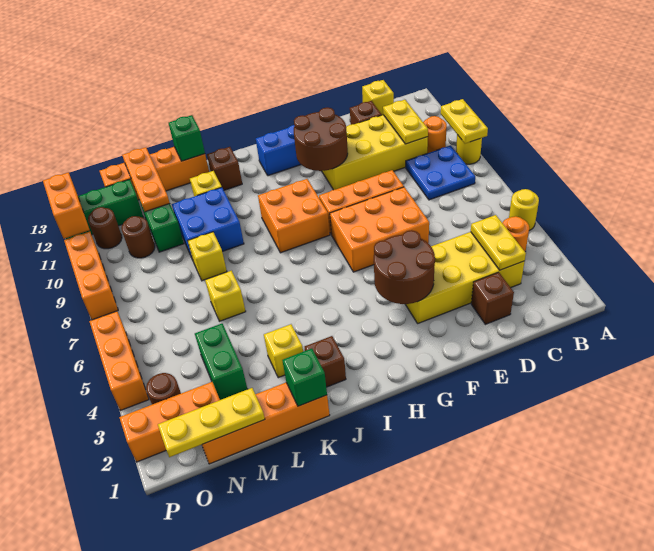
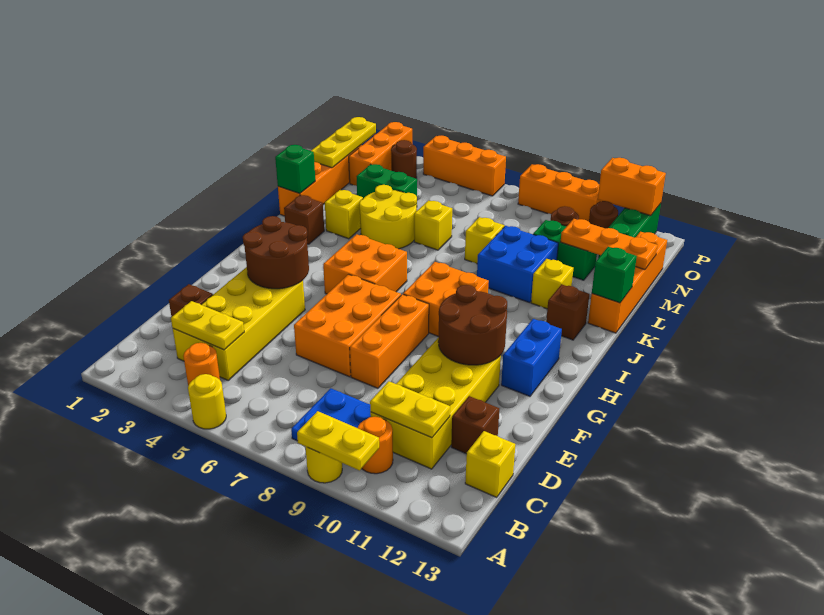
none -> orange brick H5:I6 level 1
none -> yellow round brick K4:L5 level 1

